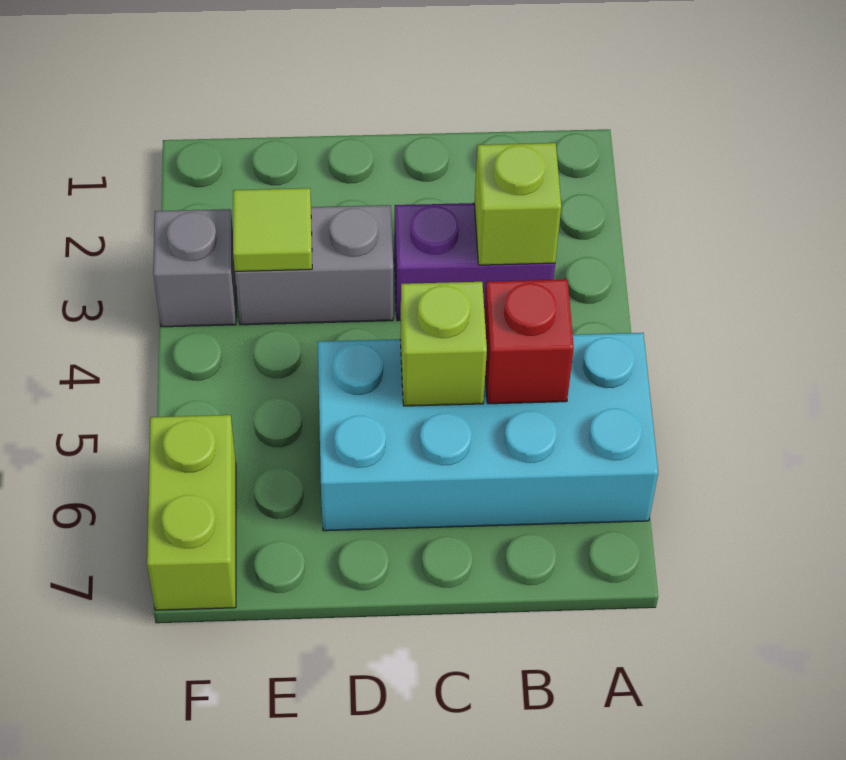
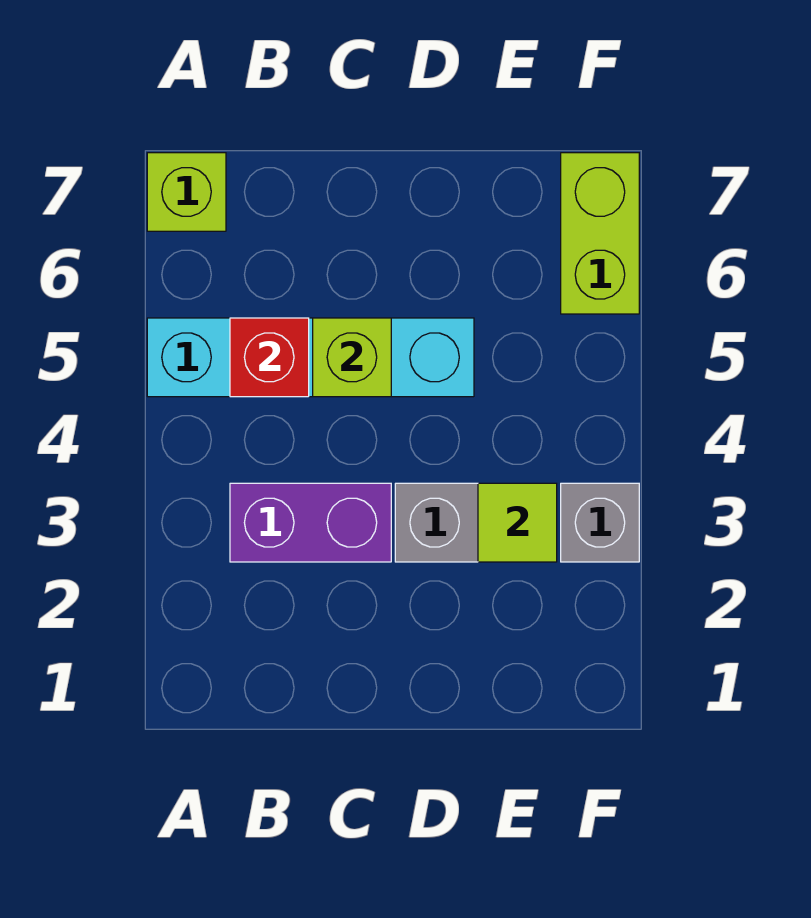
cyan brick A5:D6 level 1 -> cyan brick A5:D5 level 1
lime brick B3 level 2 -> lime brick A7 level 1

